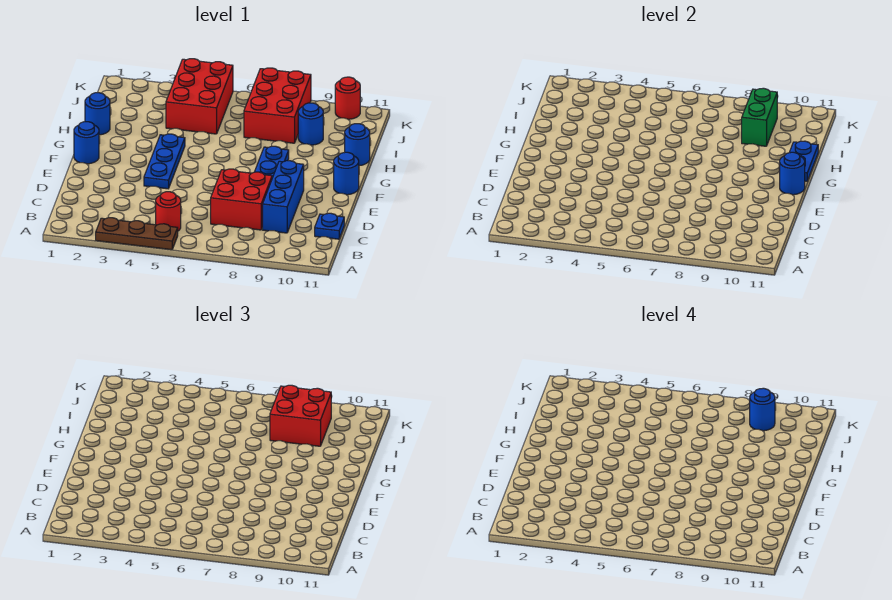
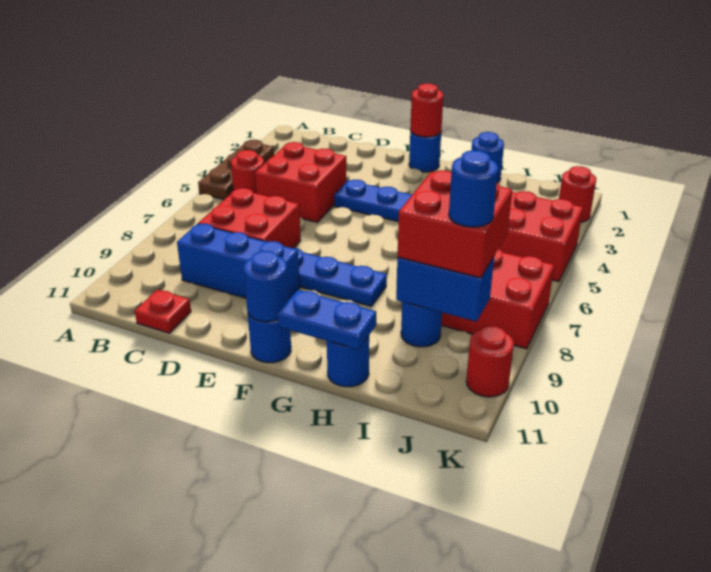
none -> red brick C4:D5 level 1
blue plate C11 level 1 -> red plate C11 level 1
none -> red round brick F1 level 2
green brick I9:J9 level 2 -> blue brick I9:J9 level 2
none -> red round brick K2 level 1

